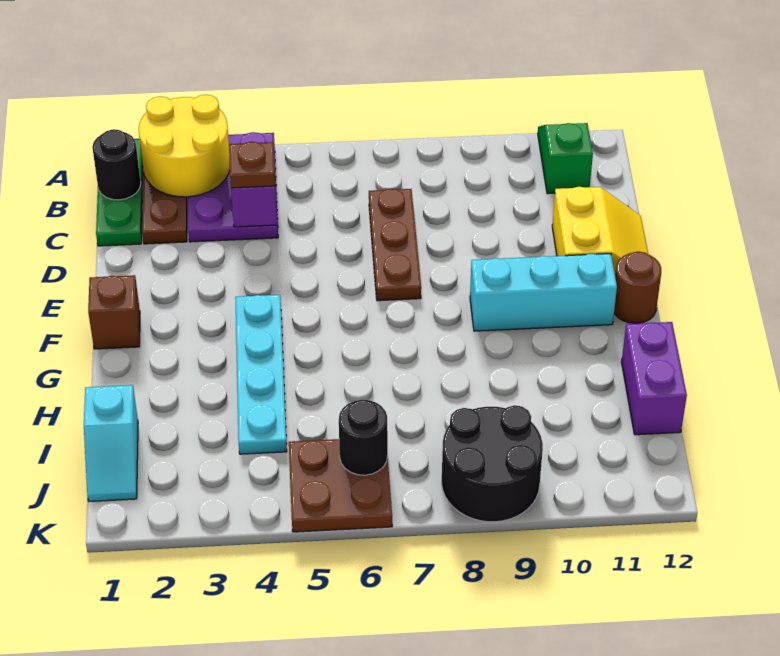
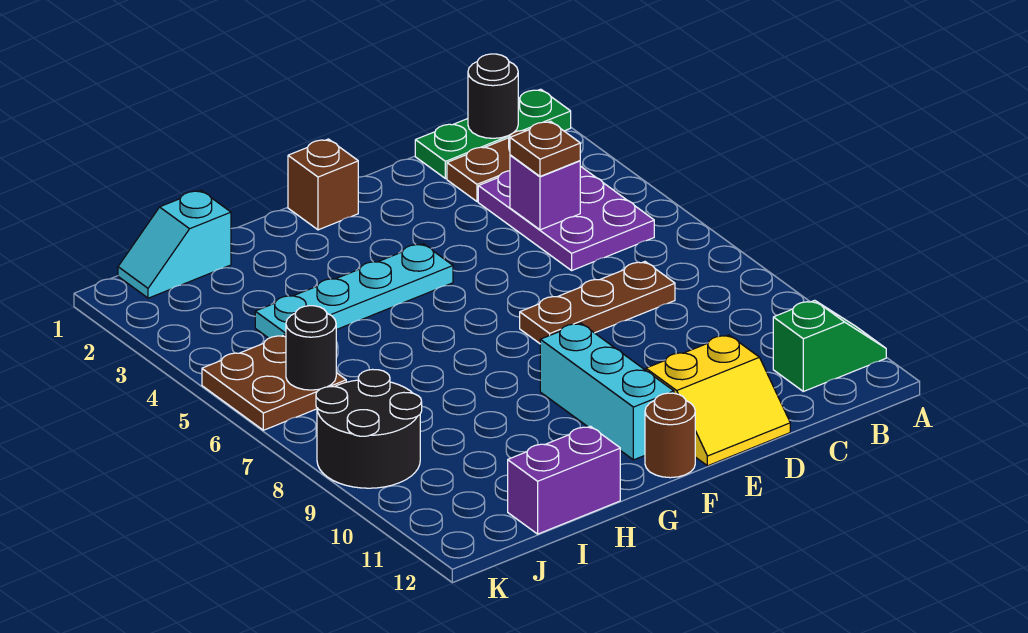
yellow round brick A2:B3 level 2 -> none
purple plate A3:C4 level 1 -> purple plate B3:C5 level 1

